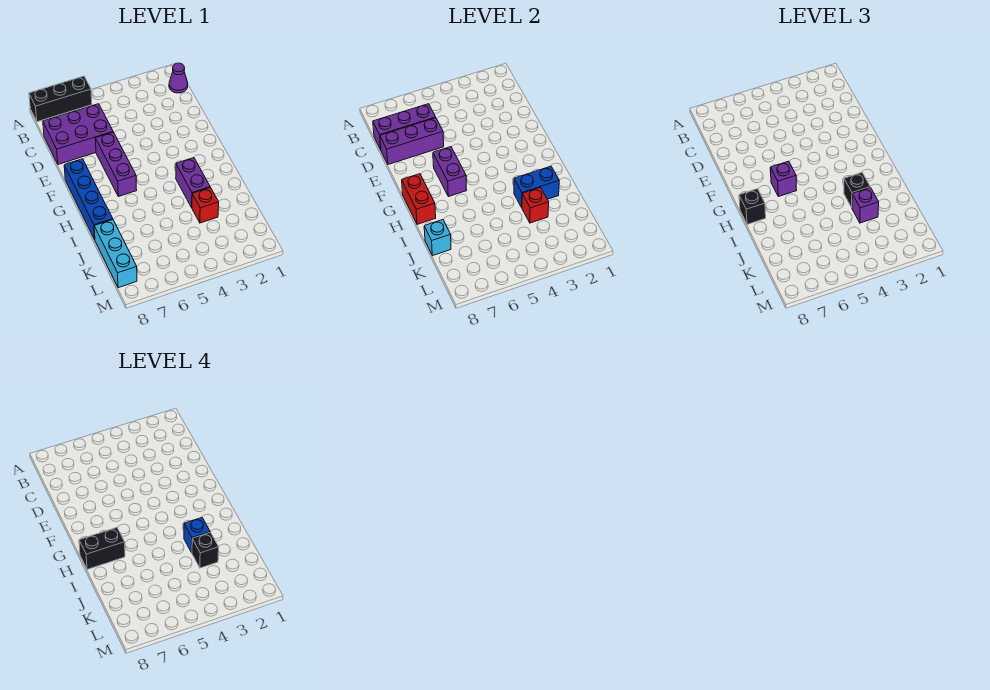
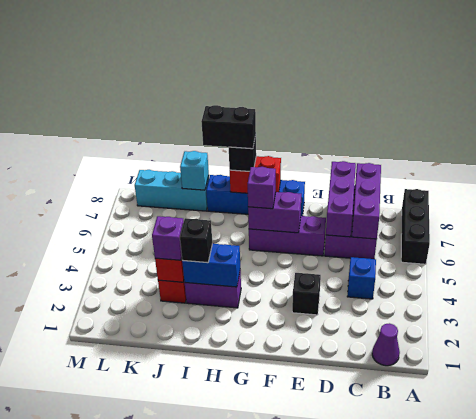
black brick H7:H8 level 4 -> black brick H8:I8 level 4
blue brick I2:I3 level 2 -> blue brick H3:I3 level 2
blue brick I3 level 4 -> blue brick C4 level 1
black brick J3 level 4 -> black brick E3 level 1

